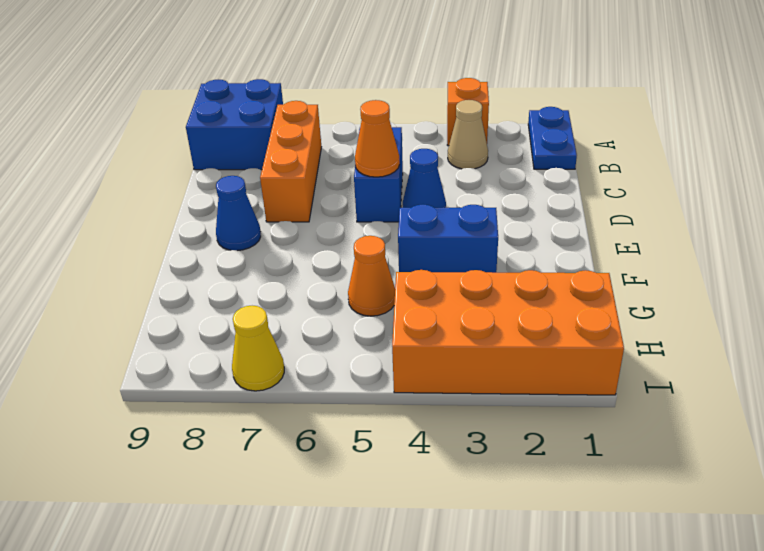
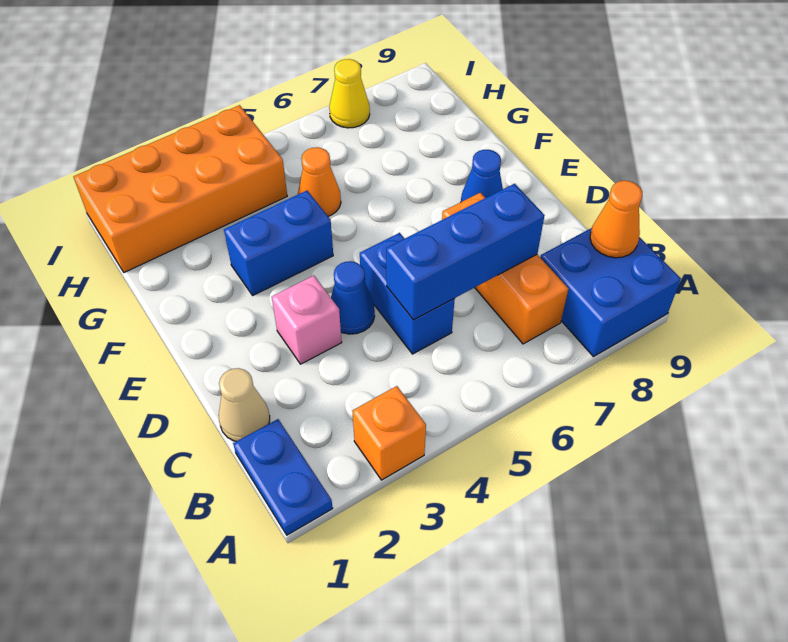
tan cone B3 level 1 -> tan cone C1 level 1
none -> blue brick C5:C7 level 2
none -> pink brick D3 level 1
orange cone D5 level 2 -> orange cone B9 level 2

